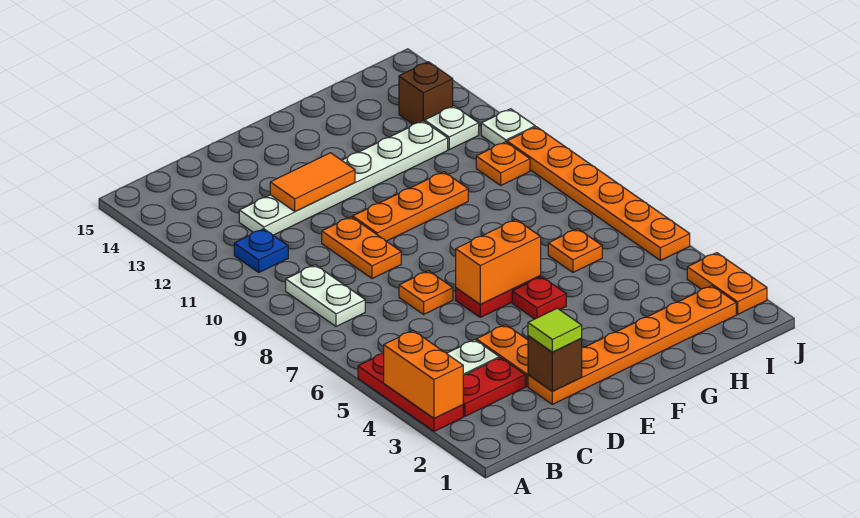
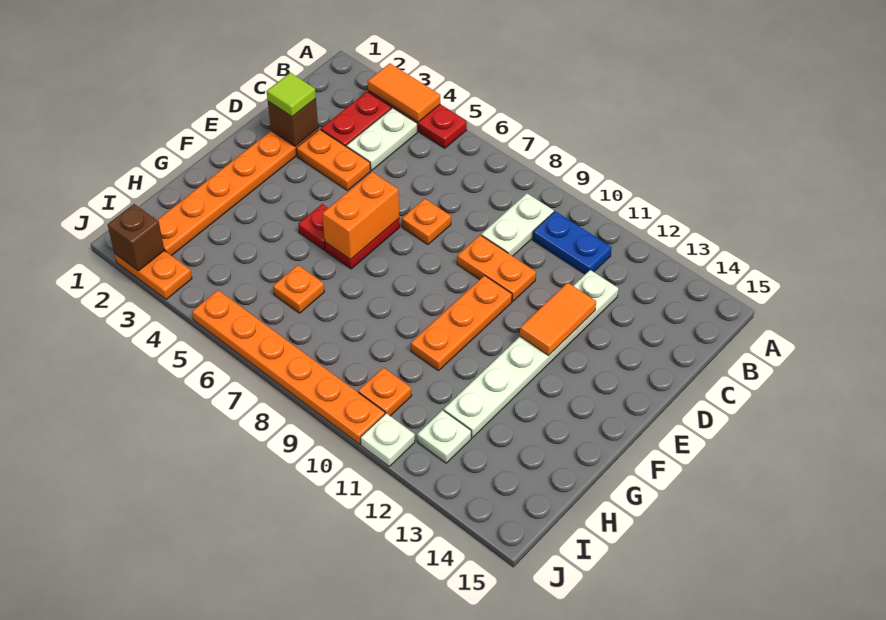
orange brick A3:A4 level 2 -> orange tile A3:A4 level 2
white plate B8:B9 level 1 -> white plate B9:C9 level 1
blue plate B11 level 1 -> blue plate B10:B11 level 1
brown brick I13 level 1 -> brown brick J2 level 2

